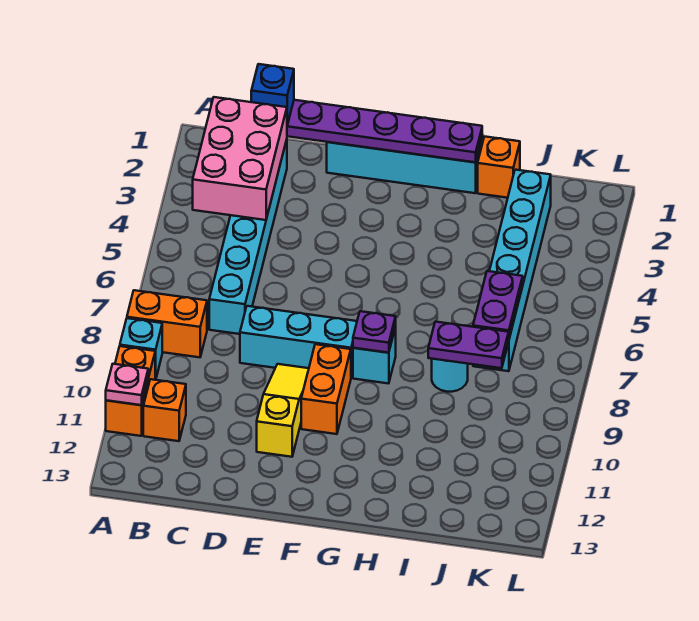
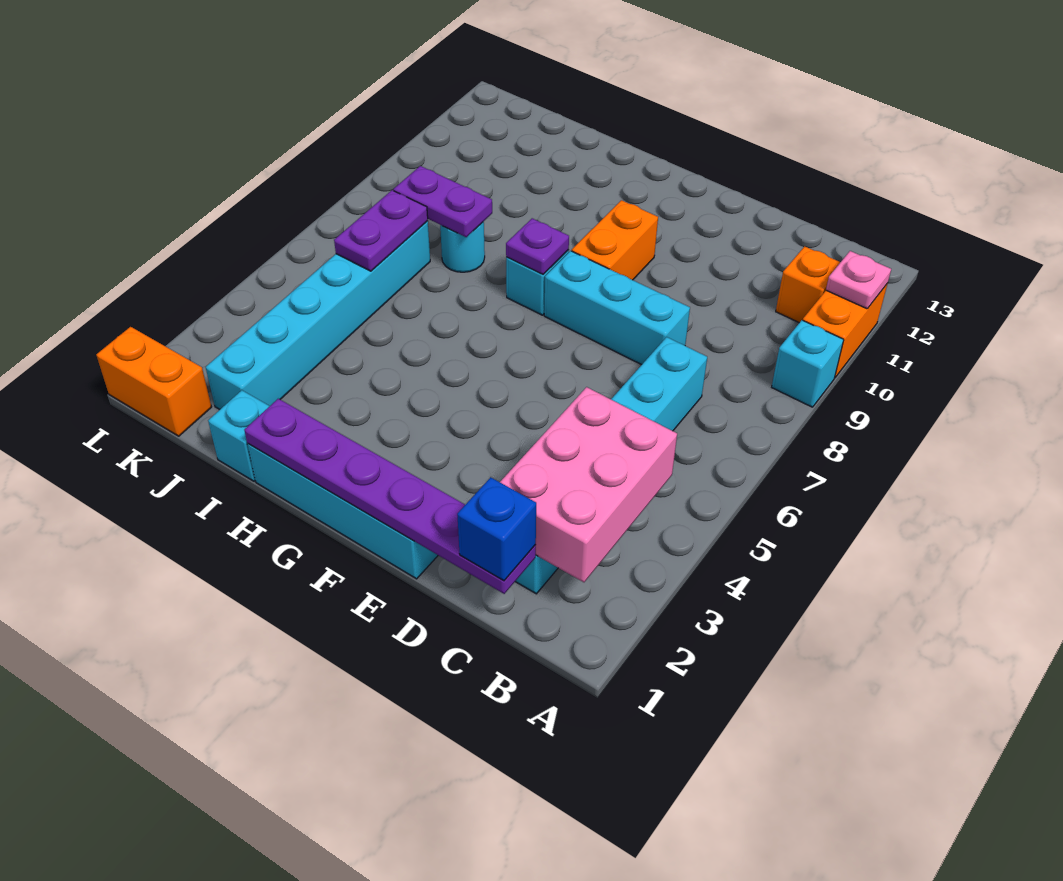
orange brick A8:B8 level 1 -> orange brick K1:L1 level 1
yellow slope E9:E11 level 1 top 11 -> none
orange brick I1 level 1 -> cyan brick I1 level 1

